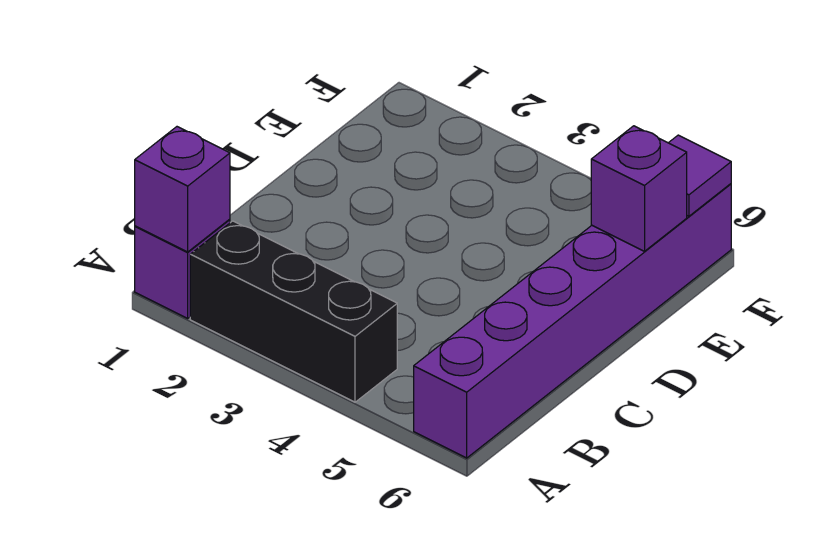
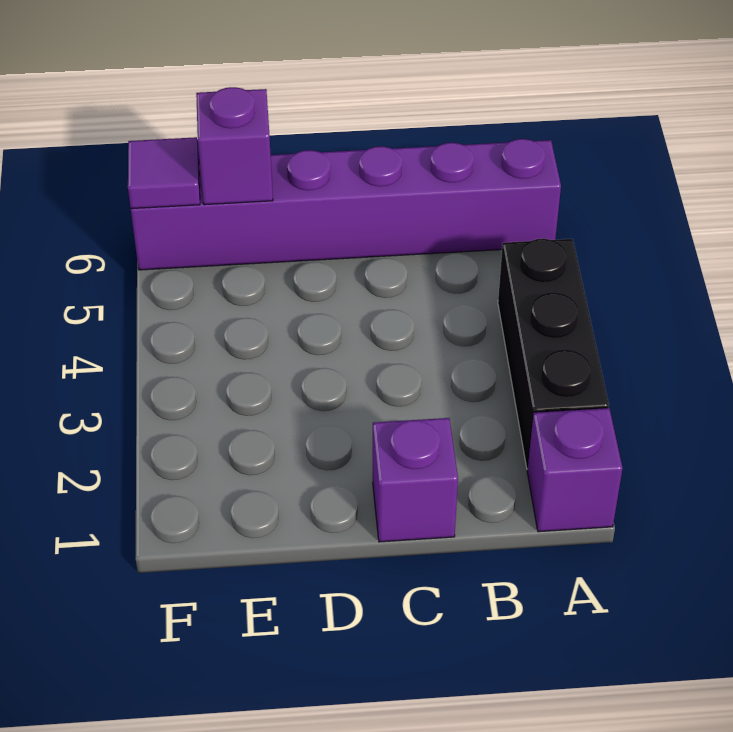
purple brick A1 level 2 -> purple brick C1 level 1

